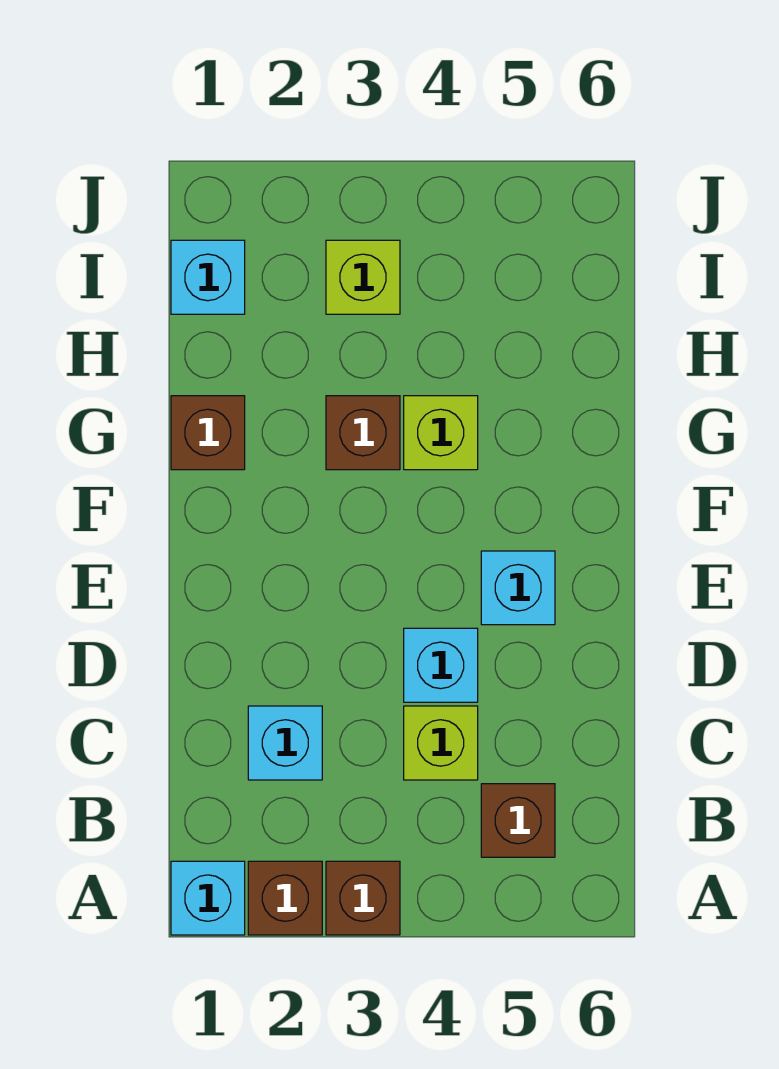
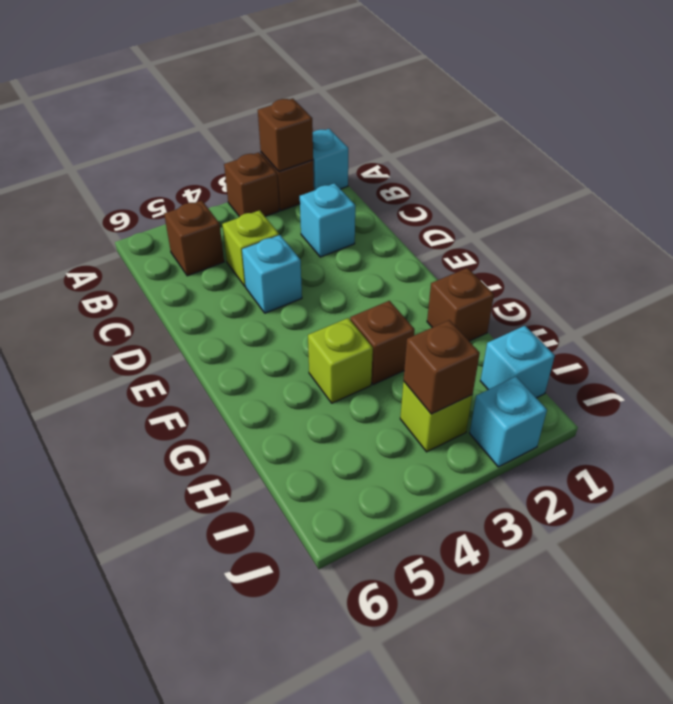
none -> brown brick A2 level 2
cyan brick E5 level 1 -> cyan brick J2 level 1
none -> brown brick I3 level 2

